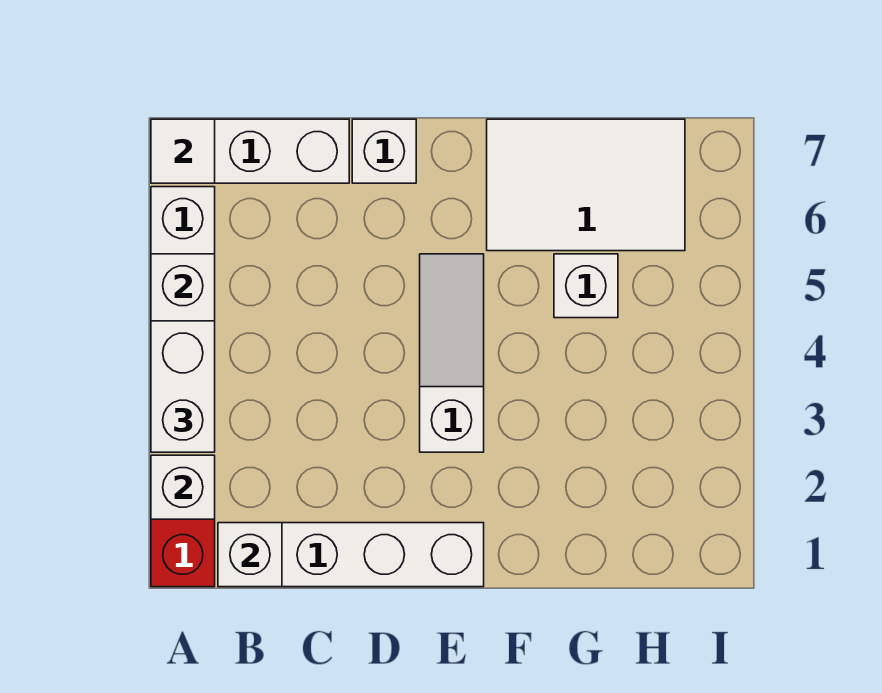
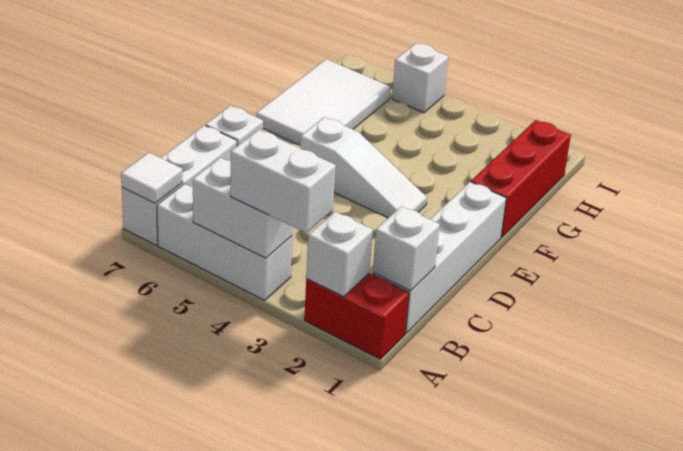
white slope E3:E5 level 1 top 3 -> white slope E3:E5 level 1 top 5
none -> red brick F1:H1 level 1
white brick G5 level 1 -> white brick I5 level 1

